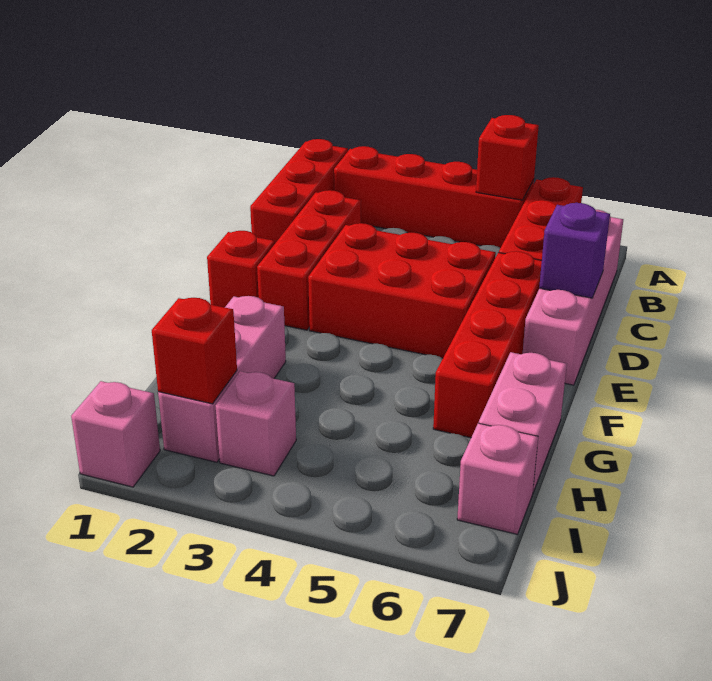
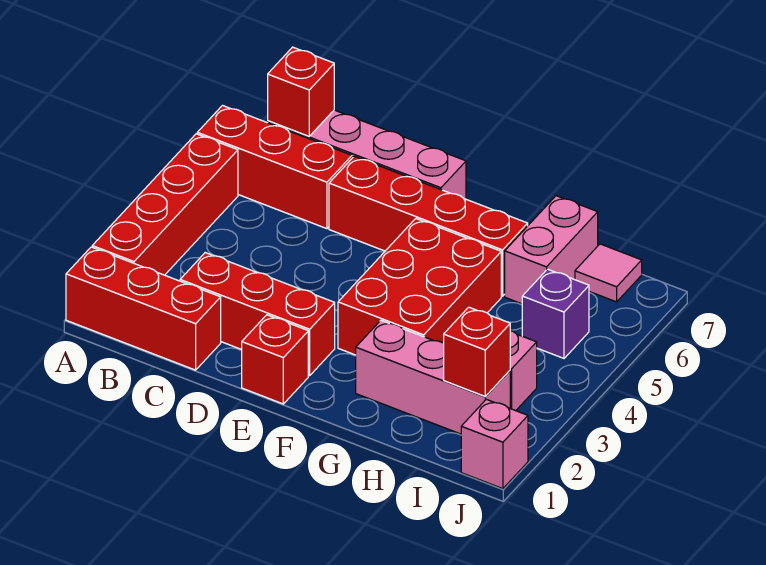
red brick A5 level 2 -> red brick B7 level 2
red brick D3:E5 level 1 -> red brick F3:G5 level 1
purple brick D7 level 2 -> purple brick I5 level 1
pink brick G7:H7 level 1 -> pink brick H6:H7 level 1
pink brick I7 level 1 -> pink tile I7 level 1

